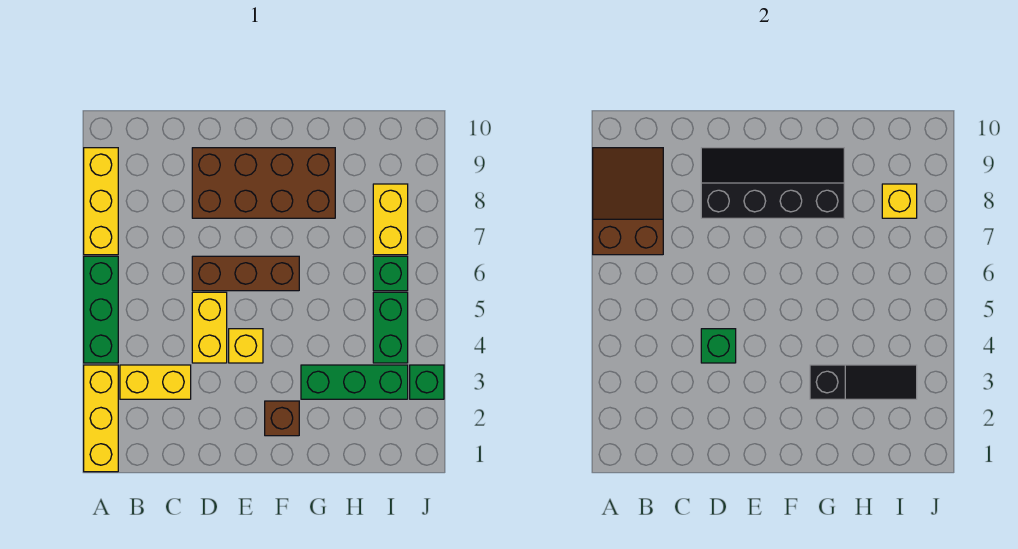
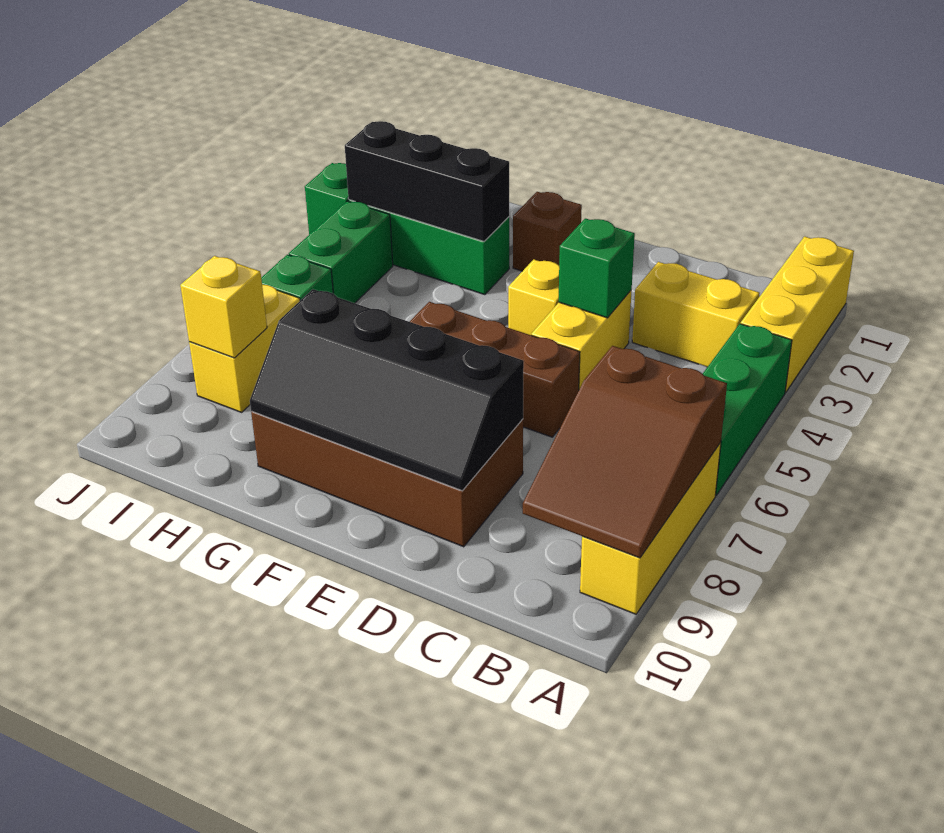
black slope G3:I3 level 2 top G -> black brick G3:I3 level 2

